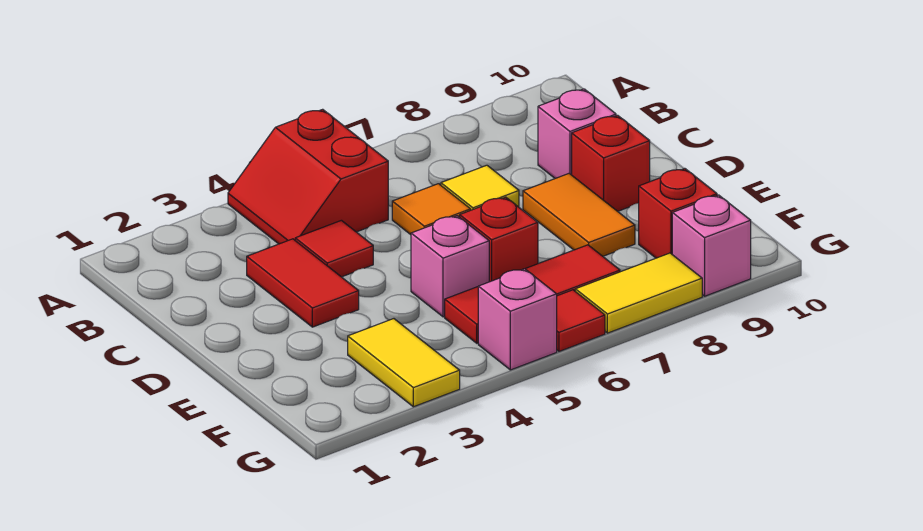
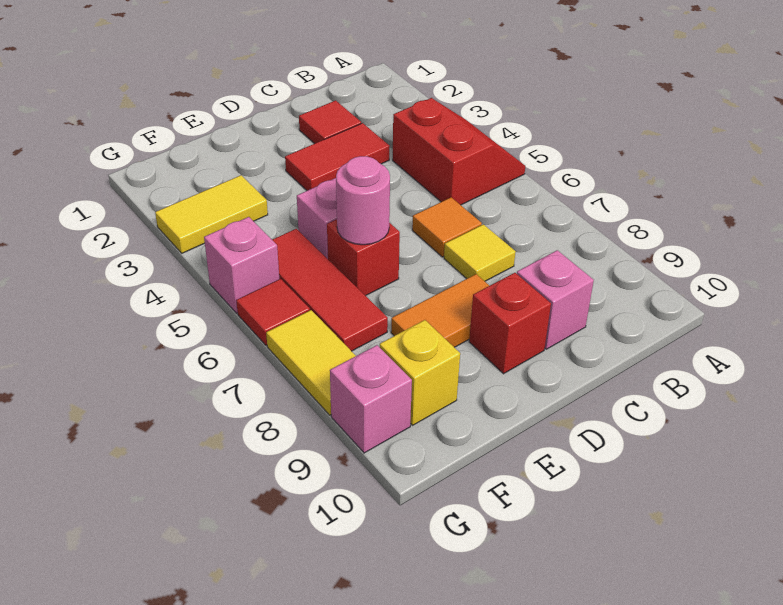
red slope A4:B5 level 1 top 5 -> red slope A4:B5 level 1 top B
red tile C4 level 1 -> red tile C2 level 1
none -> pink round brick E6 level 2
red brick F9 level 1 -> yellow brick F9 level 1

